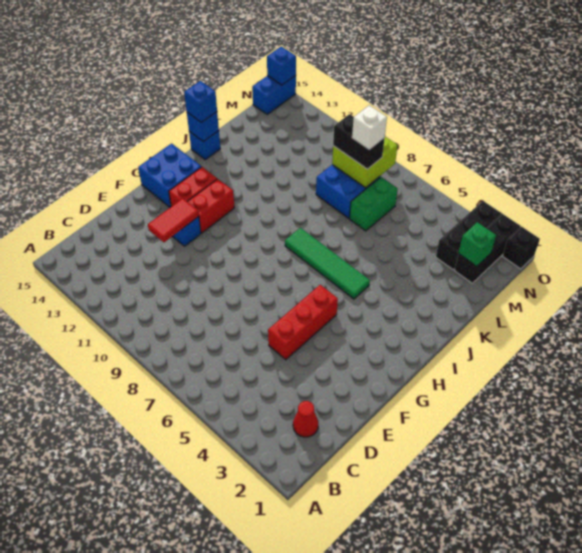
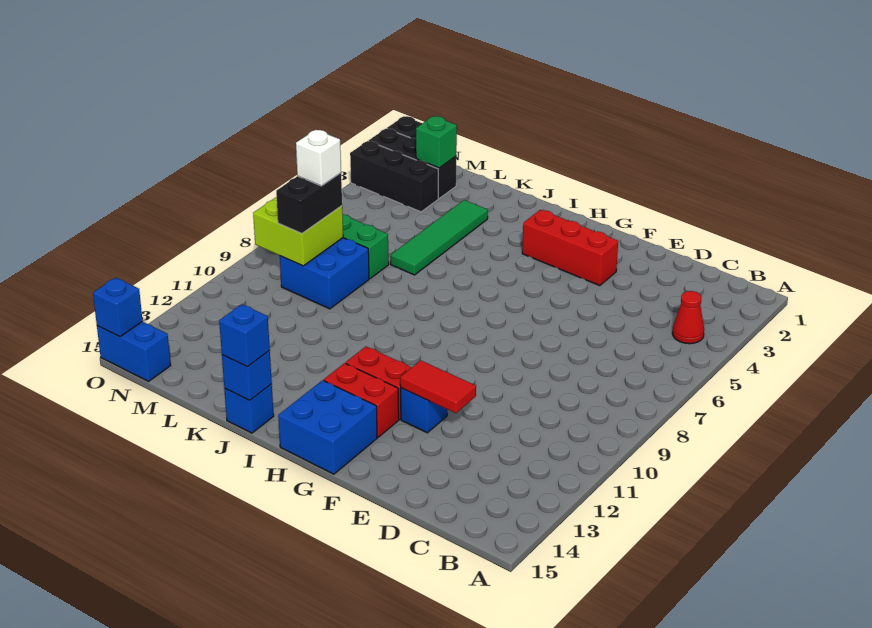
red cone C2 level 1 -> red cone B4 level 1
red brick E5:G5 level 1 -> red brick F3:H3 level 1
green tile I5:I8 level 1 -> green tile K3:K6 level 1

